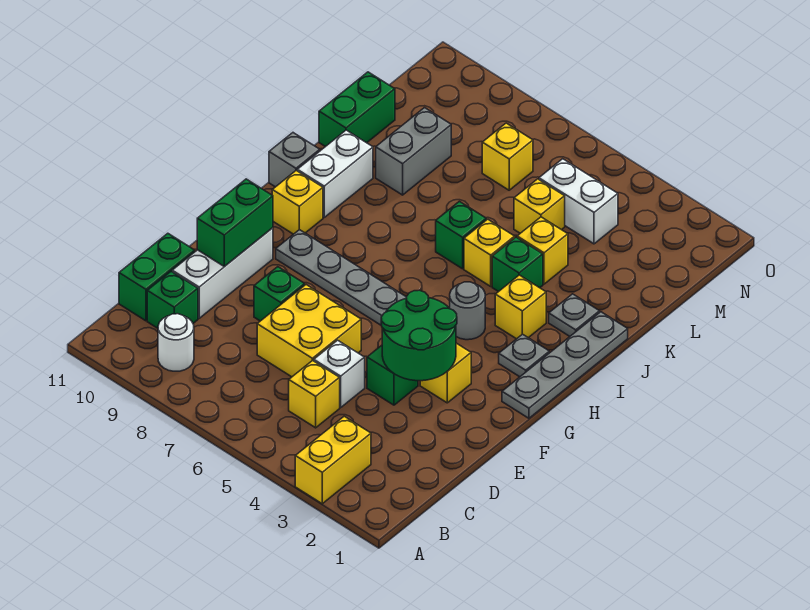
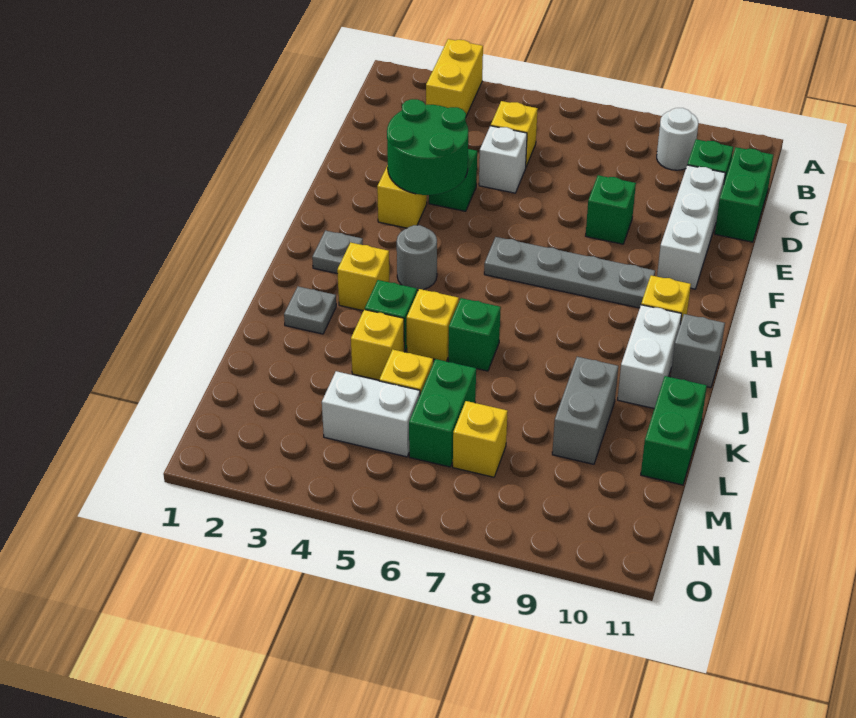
yellow brick D6:E7 level 1 -> none
green brick E10:F10 level 2 -> green brick L6:M6 level 1
grey plate G1:J1 level 1 -> none

